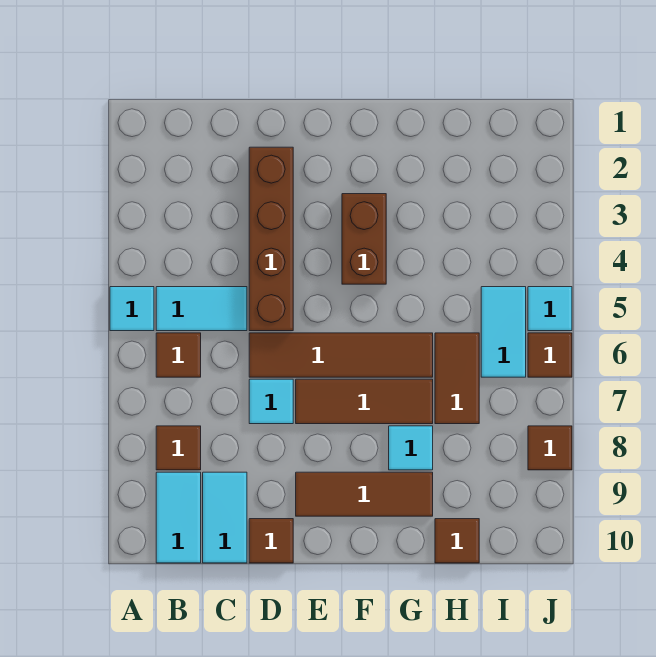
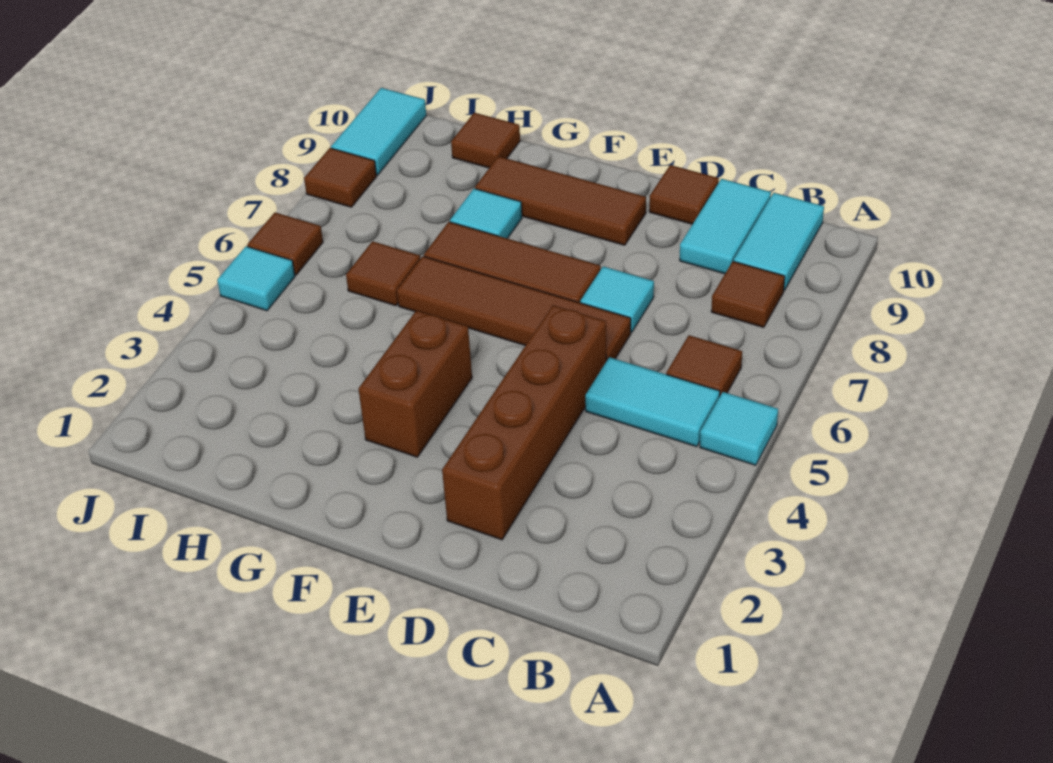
brown tile H6:H7 level 1 -> brown tile H6 level 1
cyan tile I5:I6 level 1 -> cyan tile J9:J10 level 1

